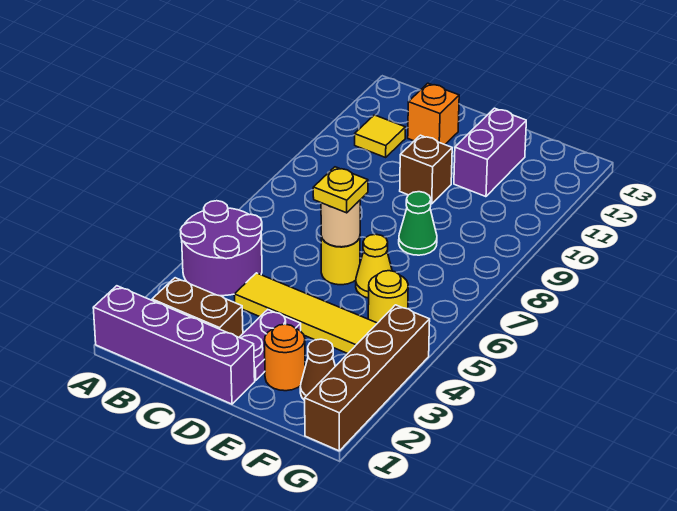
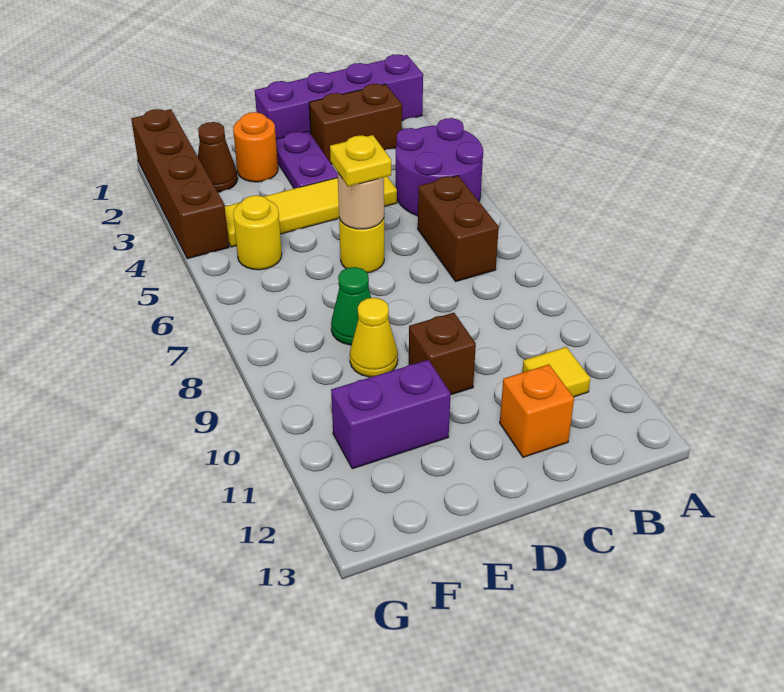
none -> brown brick B6:B7 level 1
yellow cone E6 level 1 -> yellow cone E9 level 1
purple brick E11:E12 level 1 -> purple brick E11:F11 level 1

